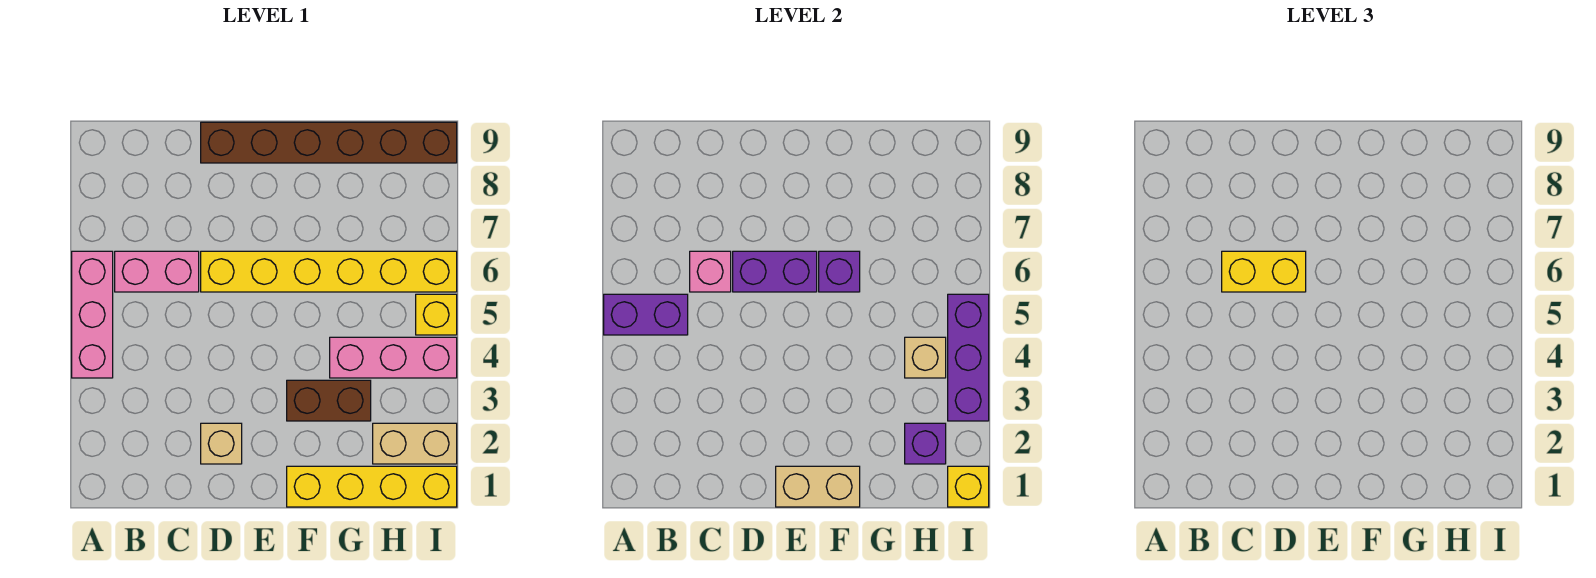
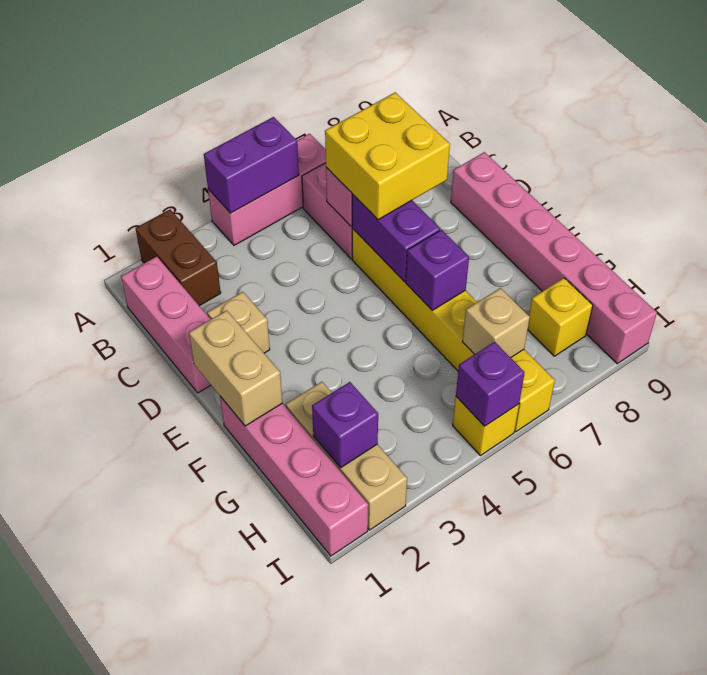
purple brick A5:B5 level 2 -> purple brick A4:A5 level 2
yellow brick C6:D6 level 3 -> yellow brick C6:D7 level 3
brown brick D9:I9 level 1 -> pink brick D9:I9 level 1
yellow brick F1:I1 level 1 -> pink brick F1:I1 level 1
brown brick F3:G3 level 1 -> brown brick A2:B2 level 1
pink brick G4:I4 level 1 -> pink brick B1:D1 level 1
tan brick H2:I2 level 1 -> tan brick G2:I2 level 1
tan brick H4 level 2 -> tan brick H6 level 2
yellow brick I1 level 2 -> yellow brick H8 level 1
purple brick I3:I5 level 2 -> purple brick I5 level 2

